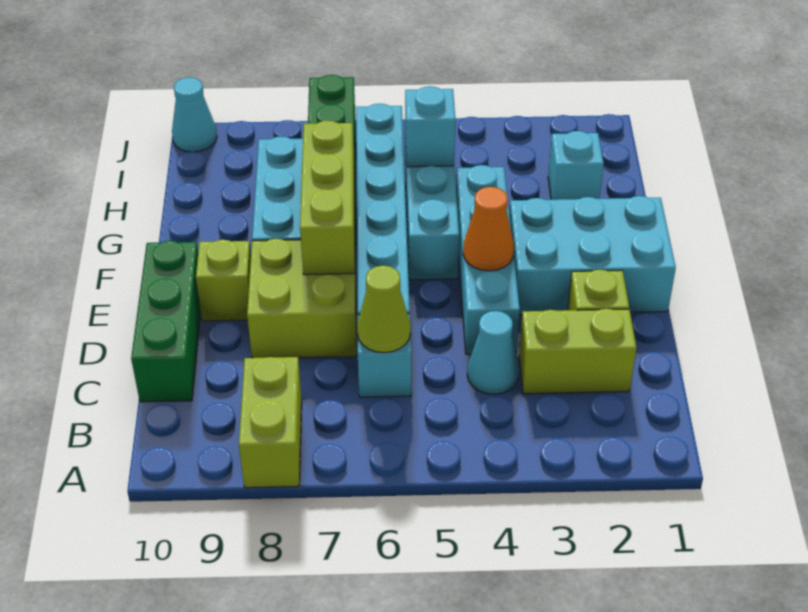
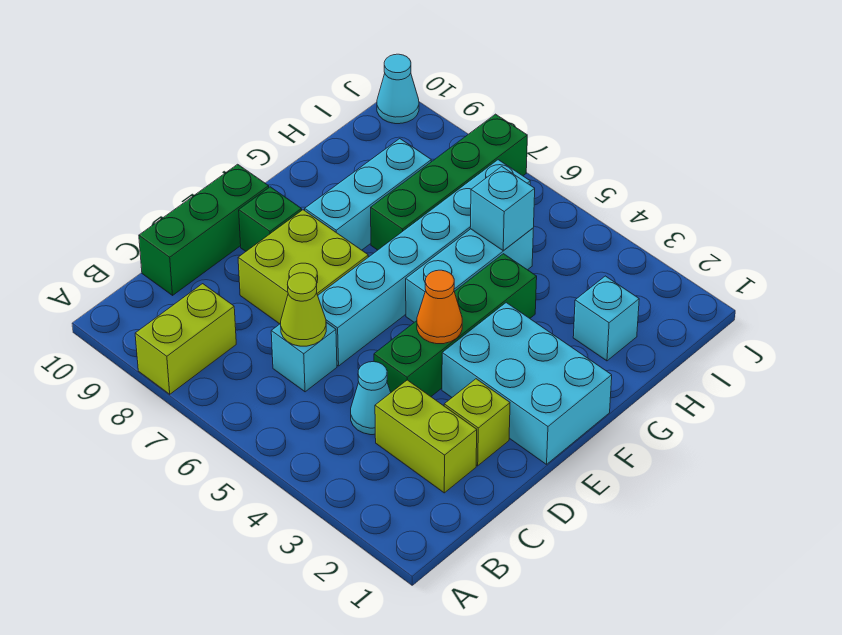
cyan brick D4:G4 level 1 -> green brick D4:G4 level 1
lime brick E7:G7 level 2 -> none
lime brick E9 level 1 -> green brick E9 level 1

